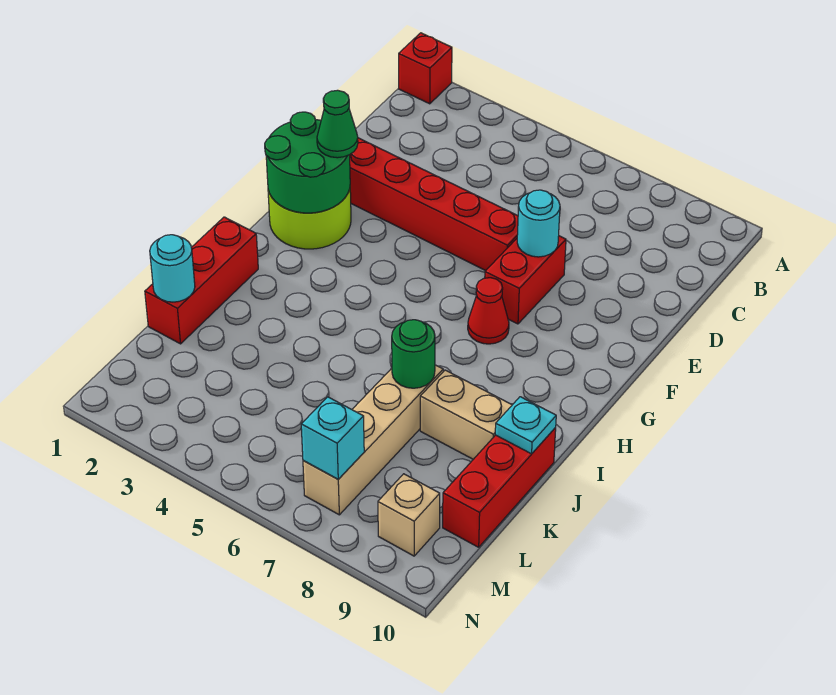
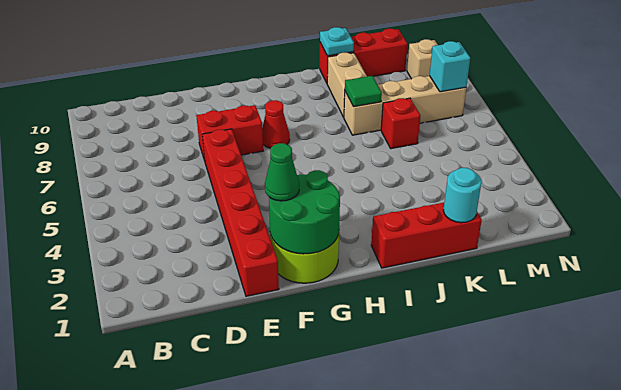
red brick A1 level 1 -> red brick K6 level 1
cyan round brick E7 level 2 -> none
green round brick J7 level 2 -> green tile J7 level 2

